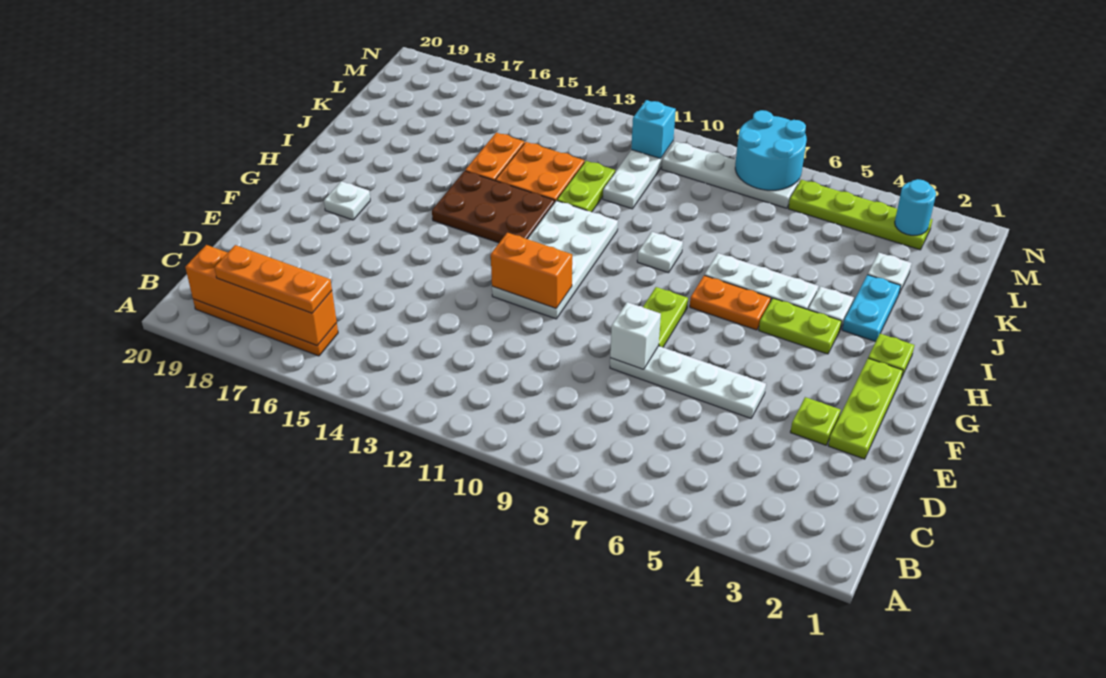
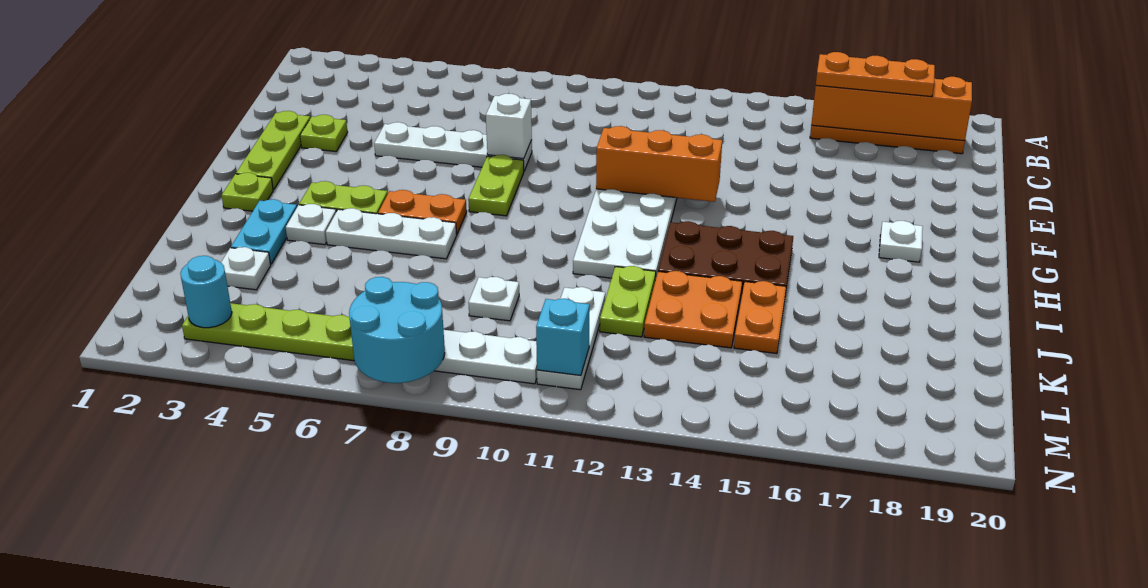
orange brick F11:F12 level 2 -> orange brick F11:F13 level 2
white plate I9 level 1 -> white plate K9 level 1

